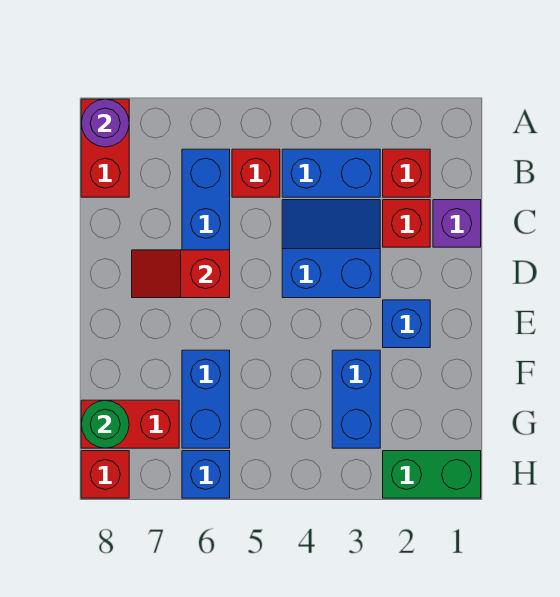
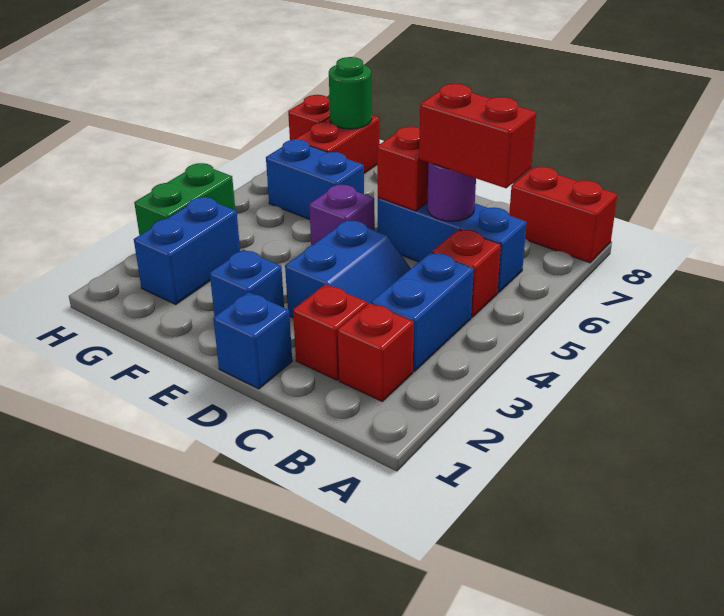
purple round brick A8 level 2 -> purple round brick C6 level 2
none -> red brick B6:C6 level 3
purple brick C1 level 1 -> purple brick E5 level 1
blue brick F3:G3 level 1 -> blue brick G2:G3 level 1
green brick H1:H2 level 1 -> green brick H3:H4 level 1
blue brick H6 level 1 -> blue brick D1 level 1

